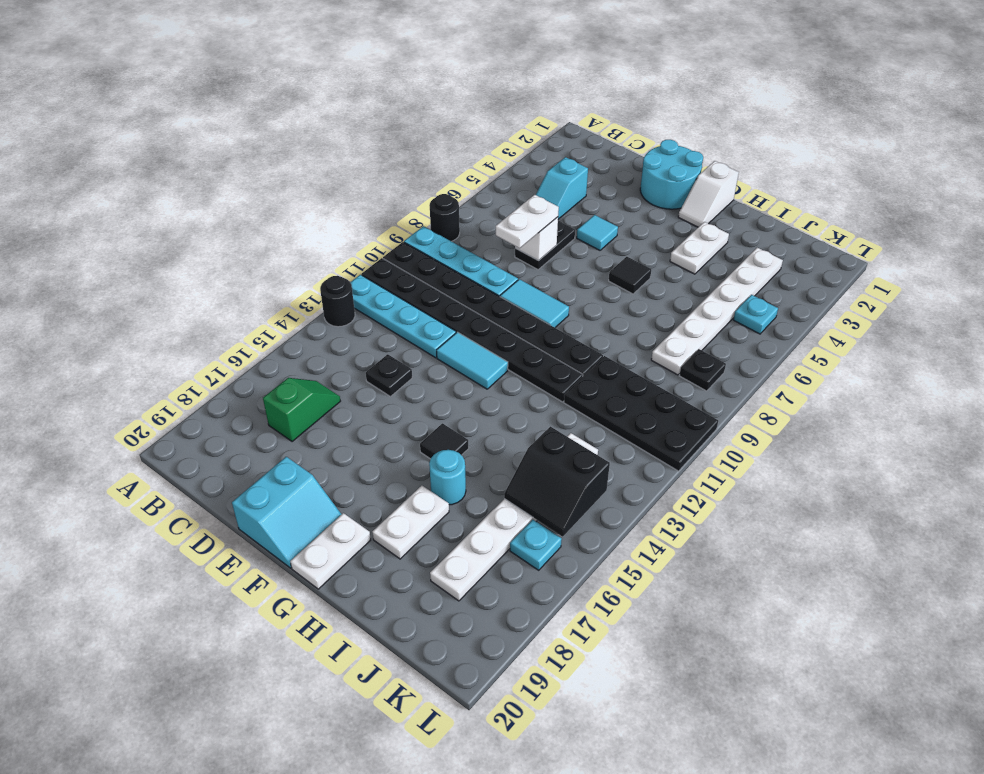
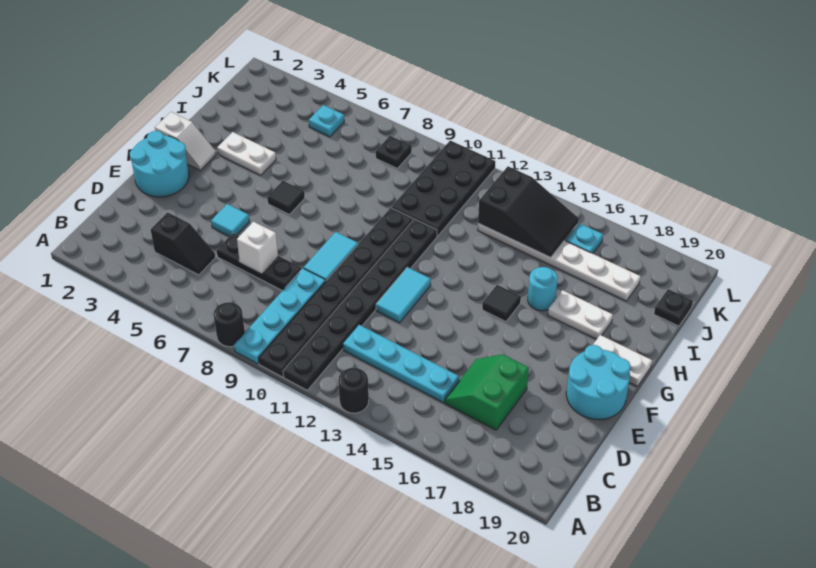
cyan plate A12:D12 level 1 -> cyan plate C12:C15 level 1
cyan slope C4:C5 level 1 top 4 -> black slope C4:C5 level 1 top 4
green slope C16:C17 level 1 top 17 -> green slope C16:D17 level 1 top 17
black plate D6:D7 level 1 -> black plate D6:D8 level 1
white plate D7:D8 level 3 -> none
black plate D14 level 1 -> black plate J20 level 1
cyan slope E19:F20 level 1 top E -> cyan round brick E19:F20 level 1
white plate J3:J8 level 1 -> none
black slope J14:K15 level 2 top 14 -> black slope J13:K15 level 2 top 13

